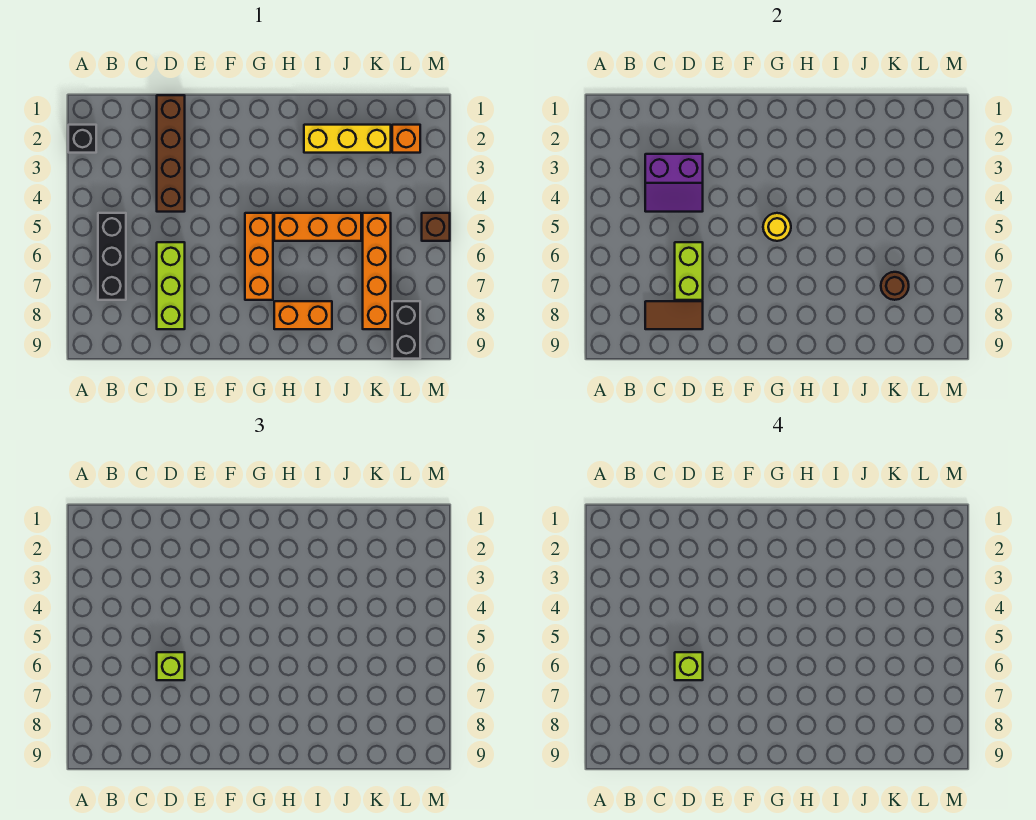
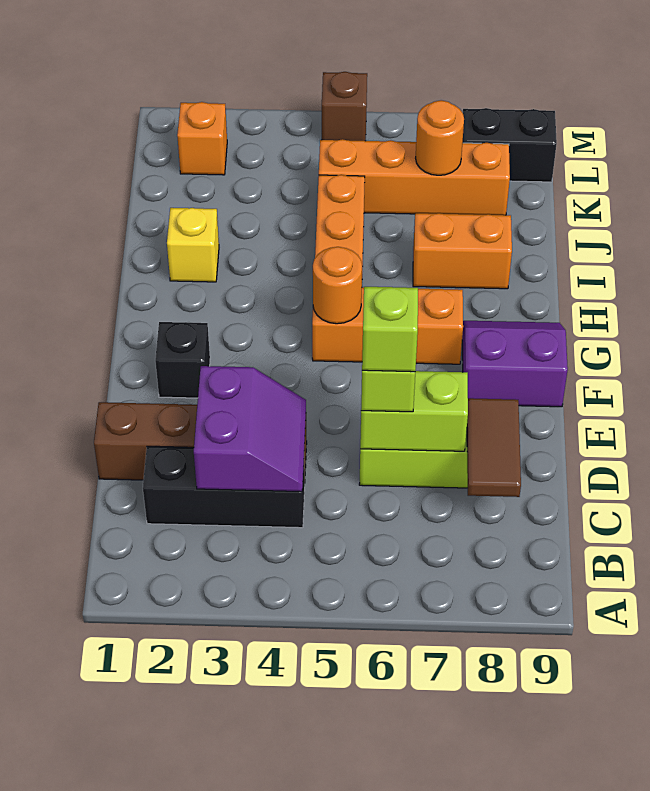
black brick A2 level 1 -> black brick F2 level 1
black brick B5:B7 level 1 -> black brick C2:C4 level 1
none -> purple slope F8:G9 level 1 top F
yellow round brick G5 level 2 -> orange round brick G5 level 2
orange brick H8:I8 level 1 -> orange brick I7:I8 level 1
yellow brick I2:K2 level 1 -> yellow brick I2 level 1
brown round brick K7 level 2 -> orange round brick K7 level 2

